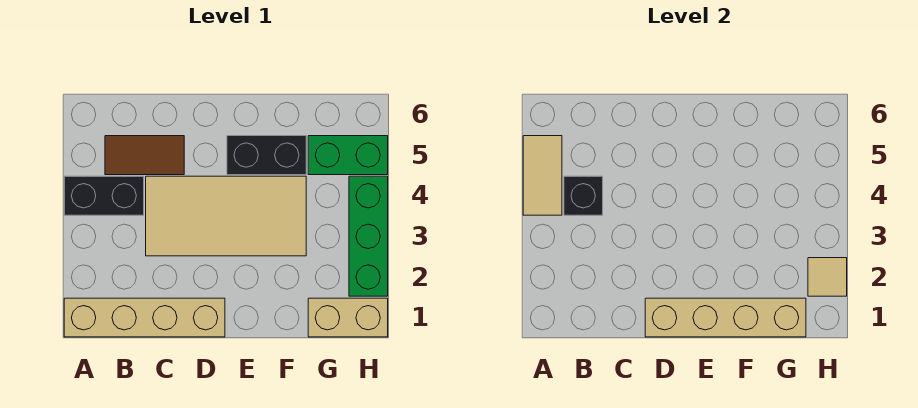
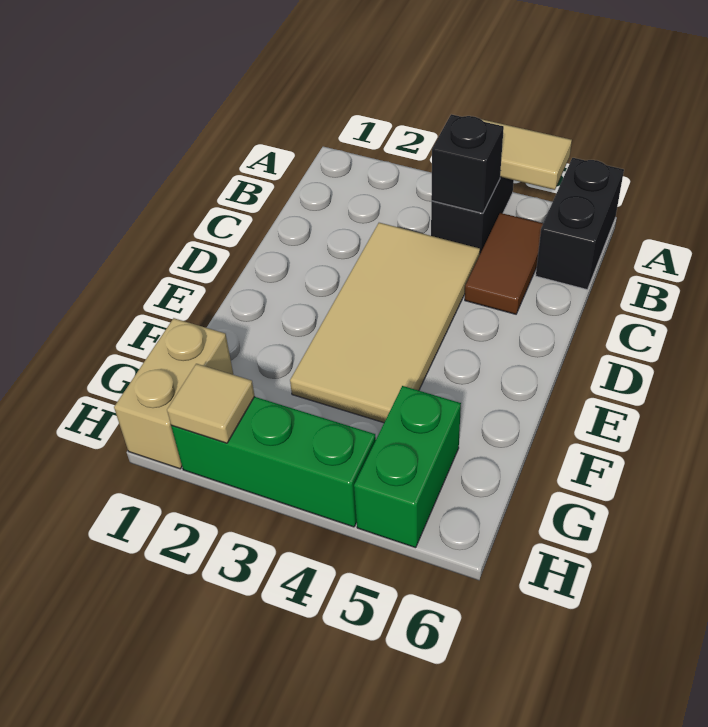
tan brick A1:D1 level 1 -> none
tan brick D1:G1 level 2 -> none
black brick E5:F5 level 1 -> black brick A6:B6 level 1

